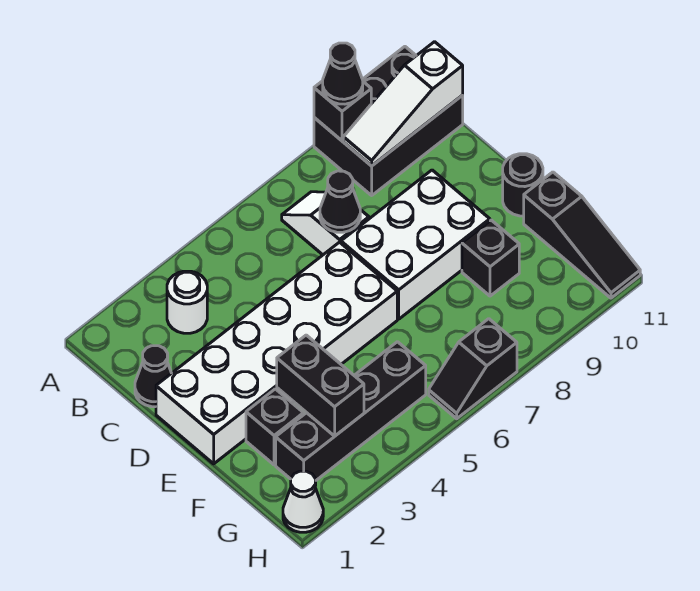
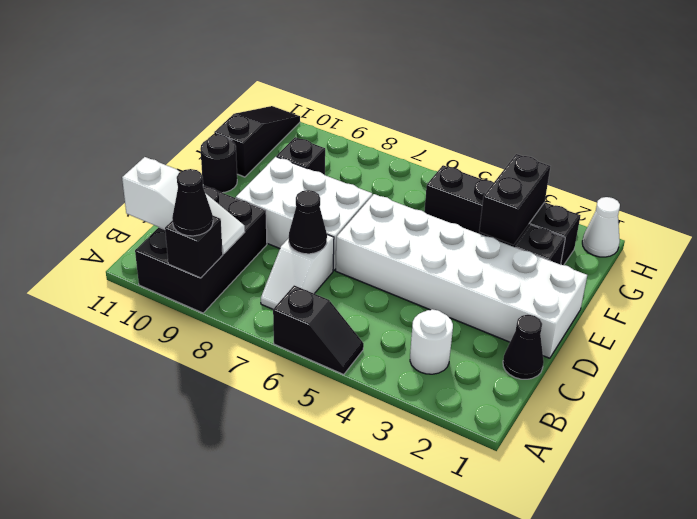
black brick A9:B11 level 1 -> black brick A9:C10 level 1
black slope H6:H7 level 1 top 7 -> black slope A5:A6 level 1 top 6

